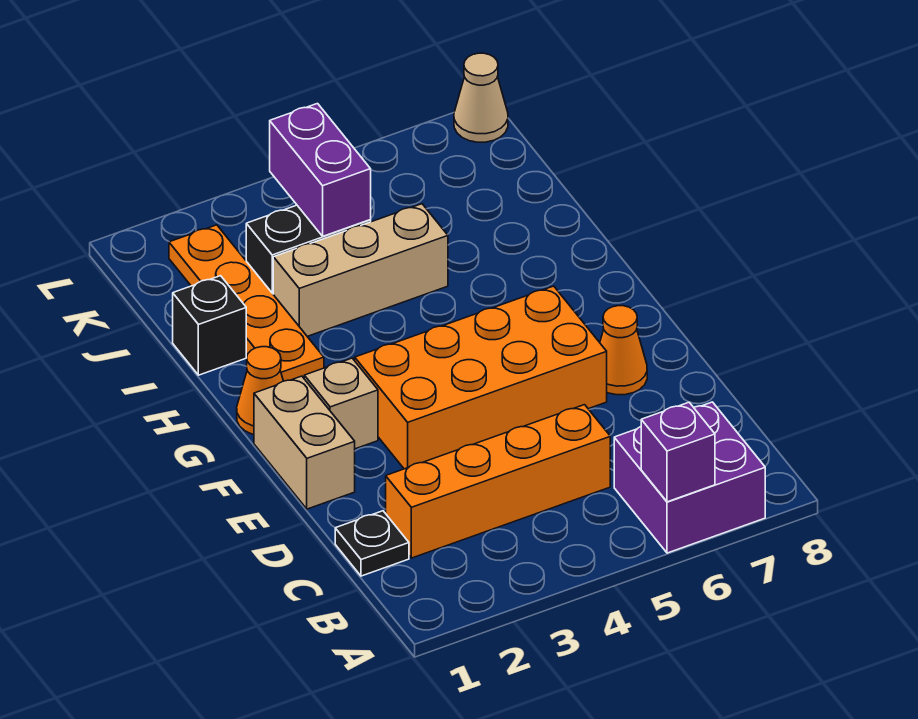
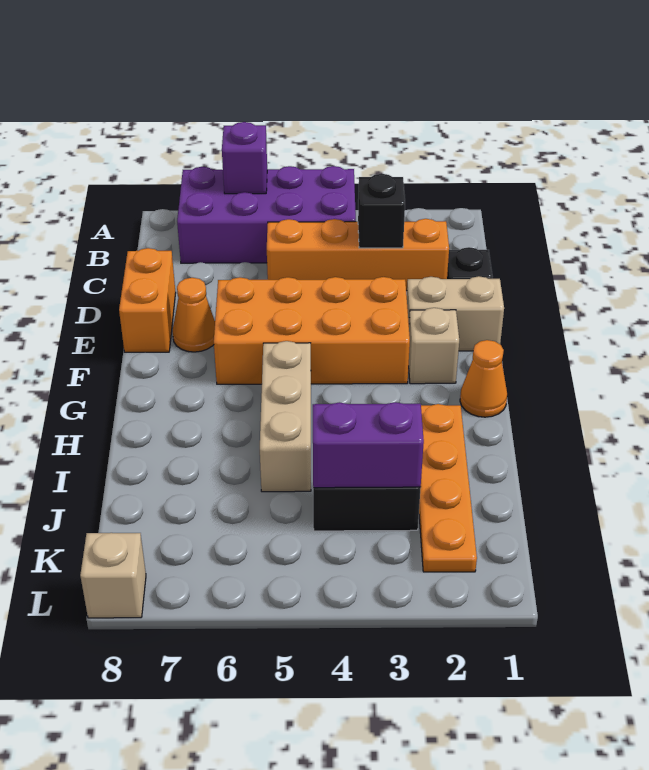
purple brick A6:B7 level 1 -> purple brick A4:B7 level 1
none -> orange brick D8:E8 level 1
tan brick E1:F1 level 1 -> tan brick E1:E2 level 1
black brick I1 level 1 -> black brick C3 level 2
tan brick I3:I5 level 1 -> tan brick G5:I5 level 1
purple brick J4:K4 level 2 -> purple brick J3:J4 level 2
tan cone L8 level 1 -> tan brick L8 level 1

